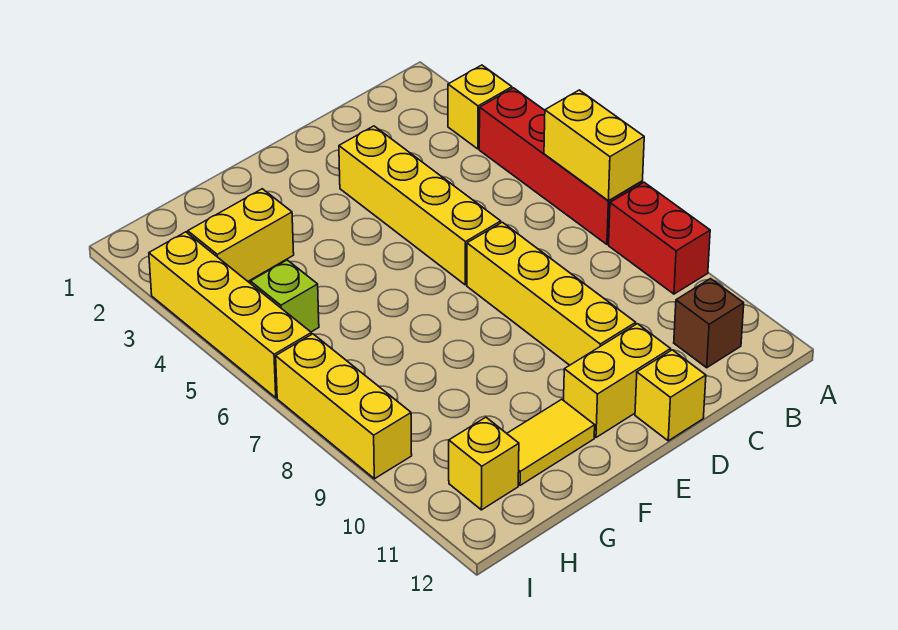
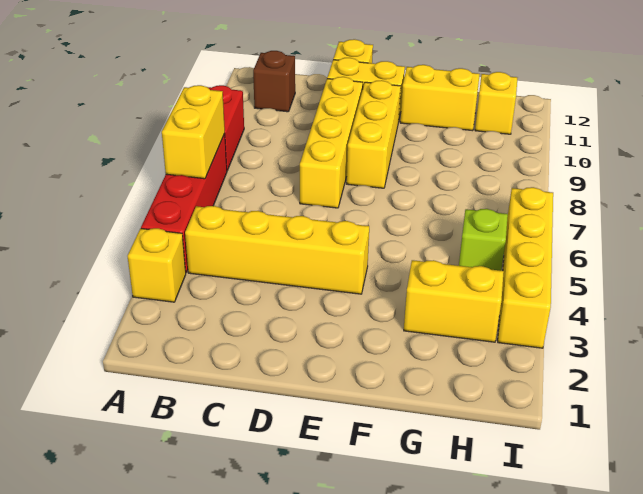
yellow brick D3:D6 level 1 -> yellow brick B4:E4 level 1
yellow tile F11:G11 level 1 -> yellow brick F11:G11 level 1
yellow brick I7:I9 level 1 -> yellow brick E8:E10 level 1

